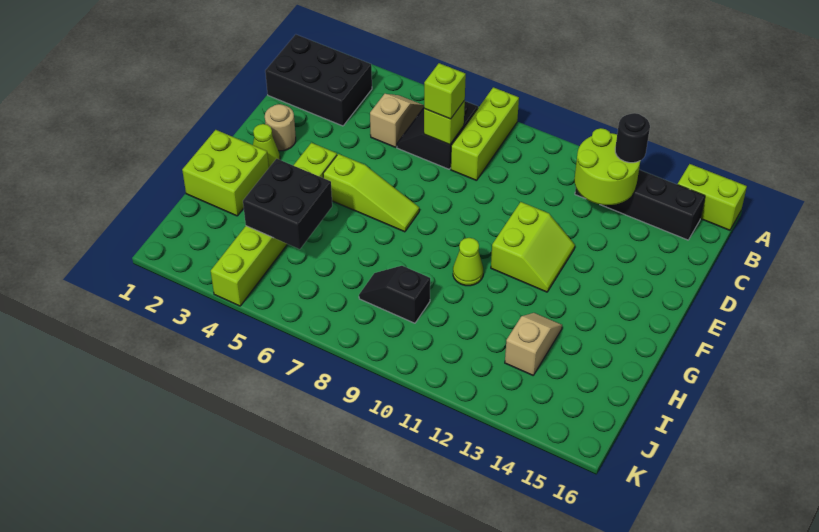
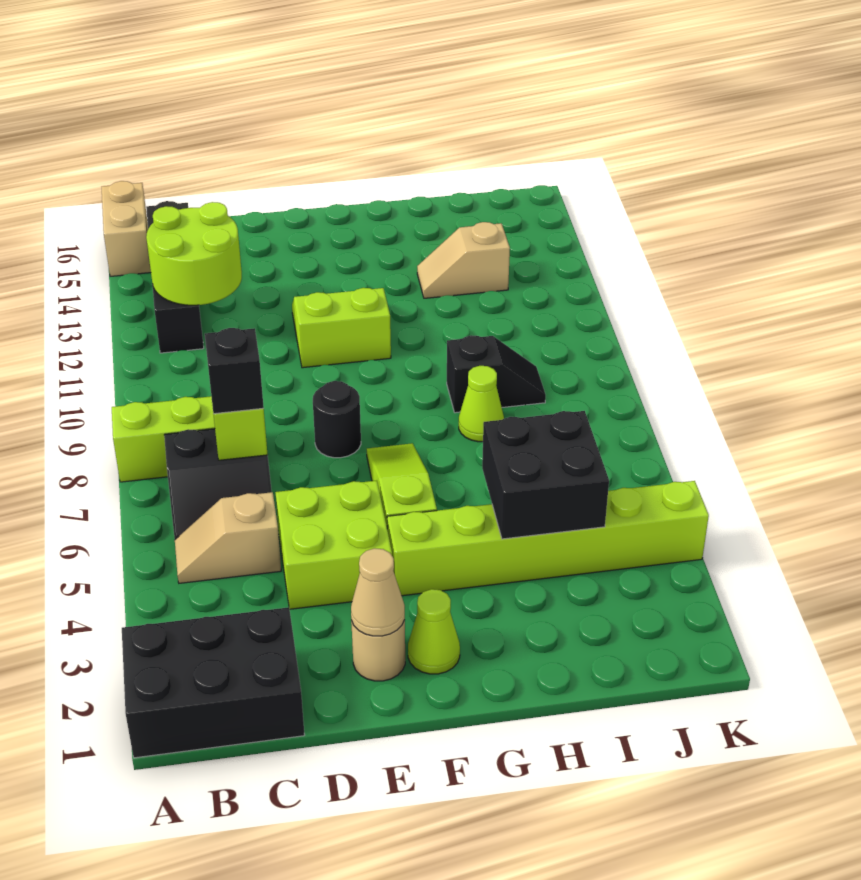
lime brick A15:A16 level 1 -> tan brick A15:A16 level 1
black brick B1:C3 level 1 -> black brick A1:C2 level 1
black round brick B13 level 3 -> black round brick E8 level 1
lime brick C7 level 3 -> black brick C7 level 3
none -> tan cone E2 level 2
lime brick G1:H2 level 1 -> lime brick D4:E5 level 1
lime cone G10 level 1 -> lime cone H8 level 1
black slope I8:I9 level 1 top 9 -> black slope H9:I9 level 1 top H

